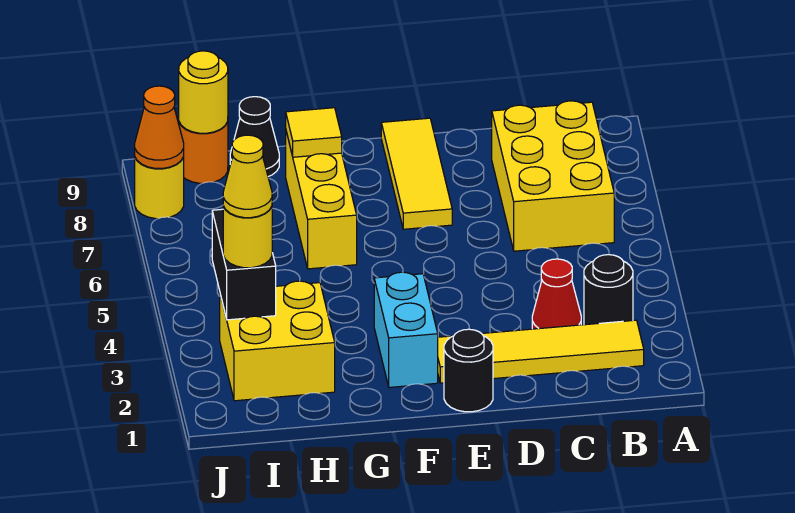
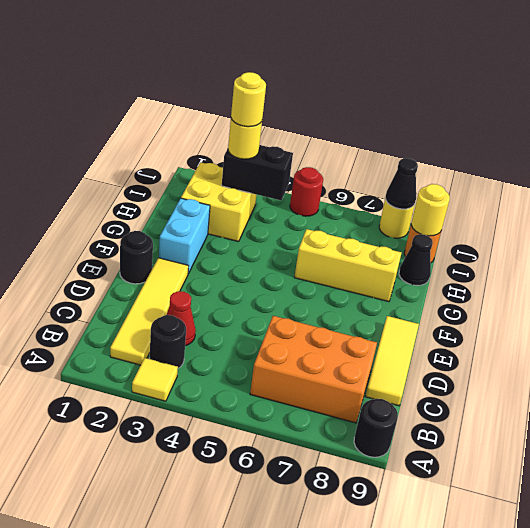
none -> black round brick A9 level 1
yellow brick B6:C8 level 1 -> orange brick B6:C8 level 1
yellow tile E7:E9 level 1 -> yellow tile C9:E9 level 1
cyan brick F2:F3 level 1 -> cyan brick F2:G2 level 1
yellow tile G8 level 2 -> yellow tile A3 level 1
yellow cone I3 level 4 -> yellow round brick I3 level 4
none -> red round brick J5 level 1
orange cone J8 level 2 -> black cone J8 level 2

